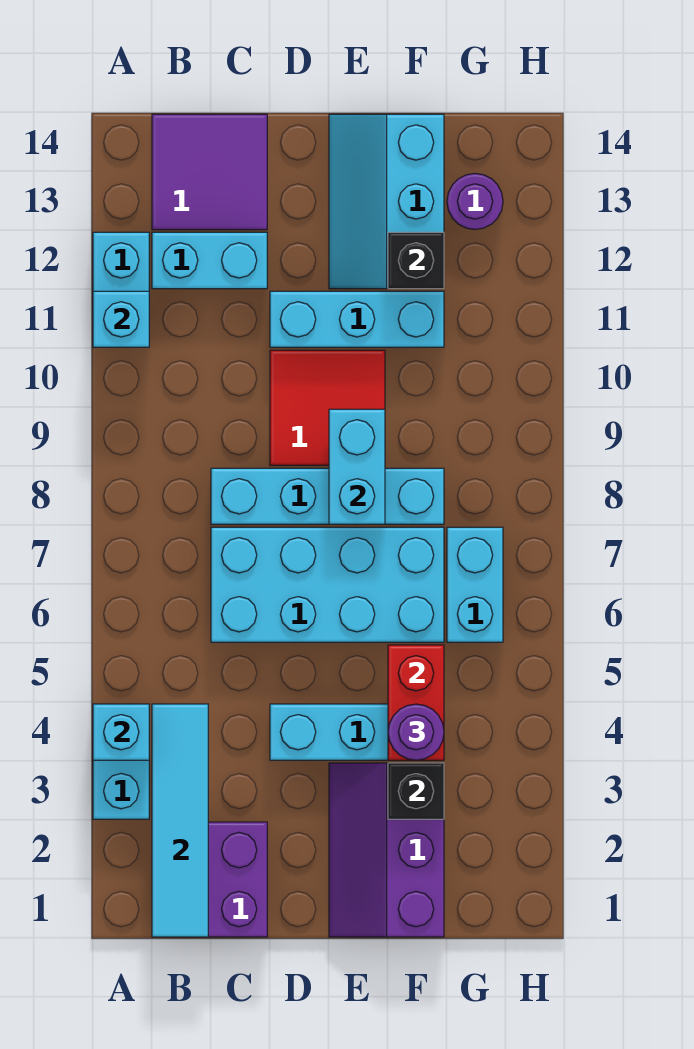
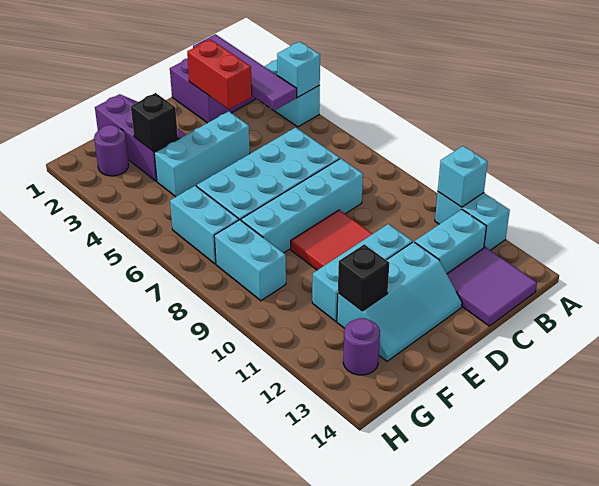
cyan tile B1:B4 level 2 -> purple tile B1:B4 level 2
cyan brick E8:E9 level 2 -> cyan brick G8:G9 level 1
cyan slope E12:F14 level 1 top F -> cyan slope D12:F13 level 1 top 12
red brick F4:F5 level 2 -> red brick C2:C3 level 2
purple round brick F4 level 3 -> purple round brick G2 level 1

